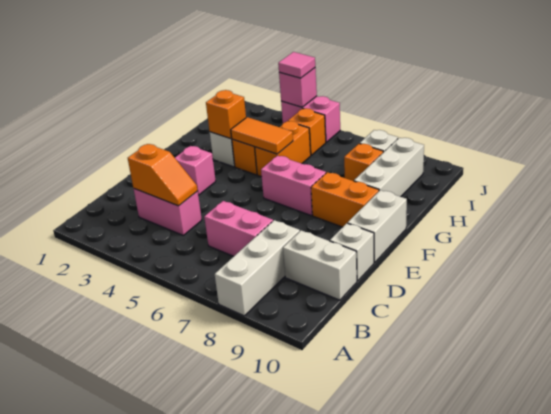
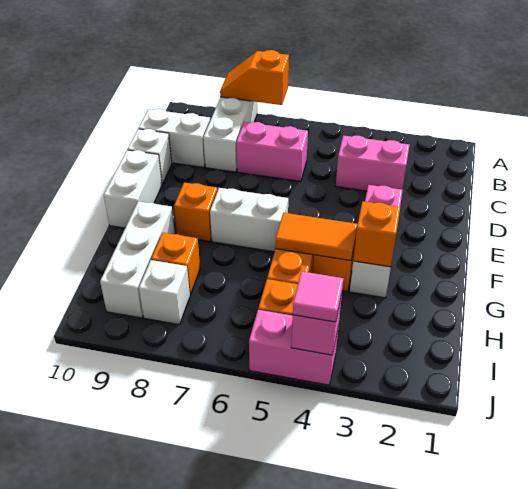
orange slope C3:C4 level 2 top 3 -> orange slope A7:A8 level 2 top 7
pink brick F6:F7 level 1 -> white brick F6:F7 level 1
orange brick F8:F9 level 1 -> orange brick F8 level 1

